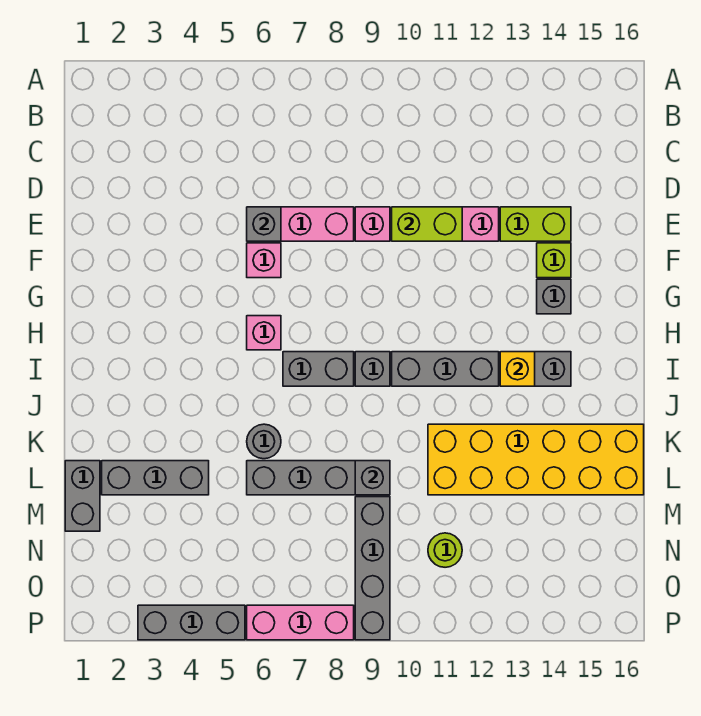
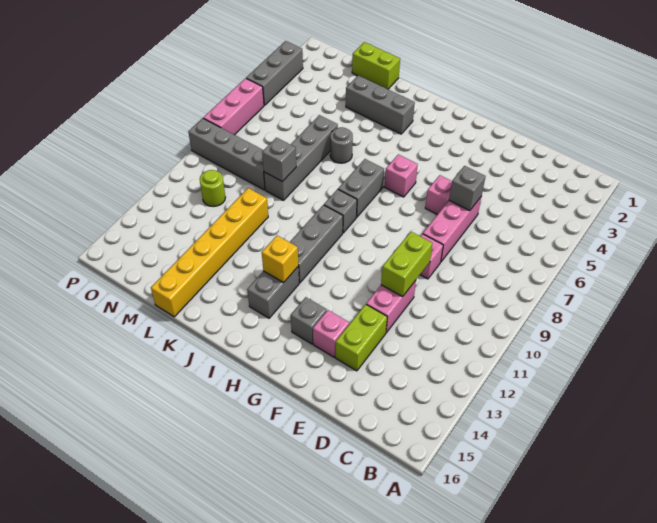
lime brick F14 level 1 -> pink brick F14 level 1
yellow brick K11:L16 level 1 -> yellow brick L11:L16 level 1
grey brick L1:M1 level 1 -> lime brick L1:M1 level 1
grey brick L2:L4 level 1 -> grey brick J3:L3 level 1

